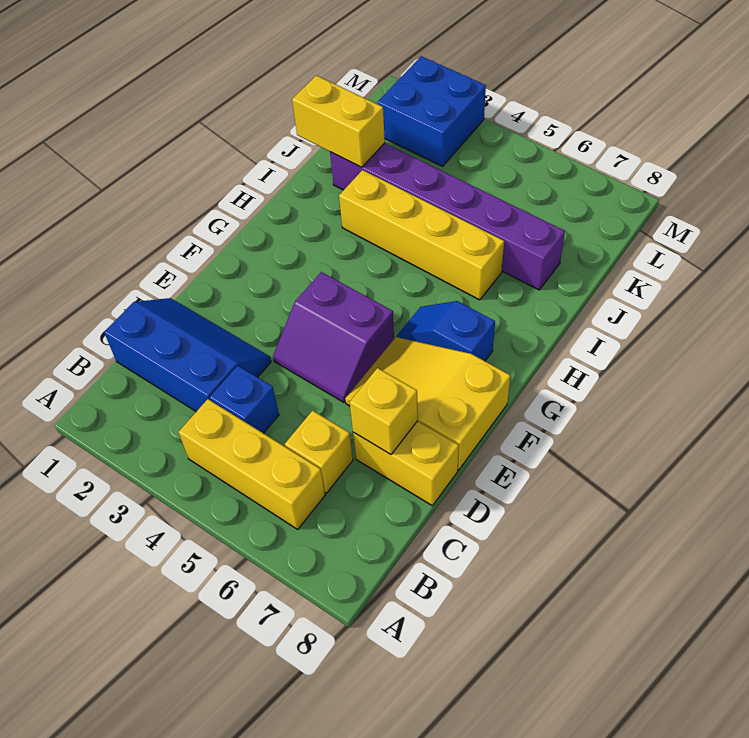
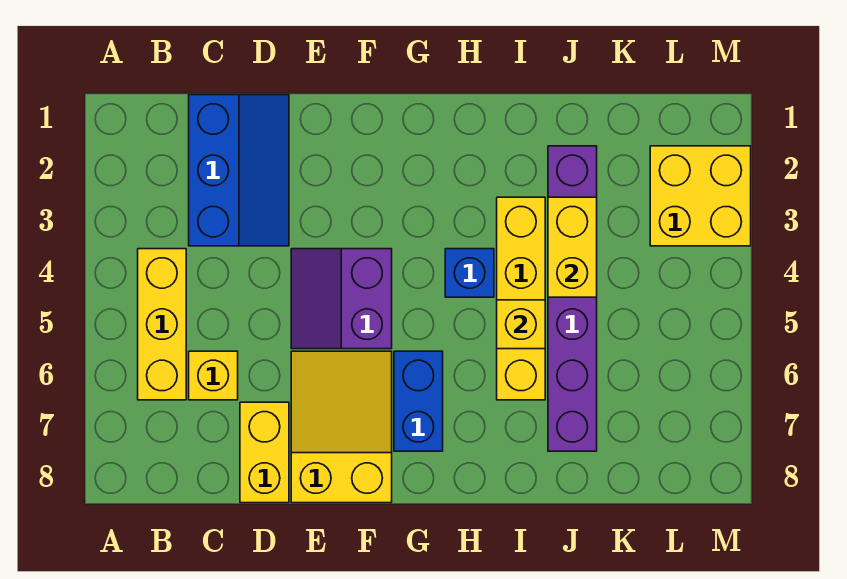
blue brick C4 level 1 -> blue brick H4 level 1
yellow brick D7 level 2 -> yellow brick I5 level 2
blue slope G6:G7 level 1 top 7 -> blue brick G6:G7 level 1
yellow brick J1:J2 level 2 -> yellow brick J3:J4 level 2
blue brick L2:M3 level 1 -> yellow brick L2:M3 level 1

